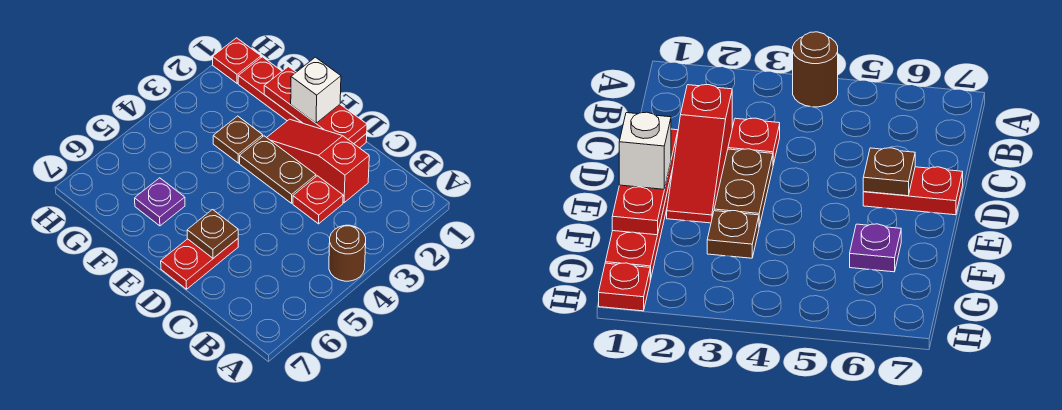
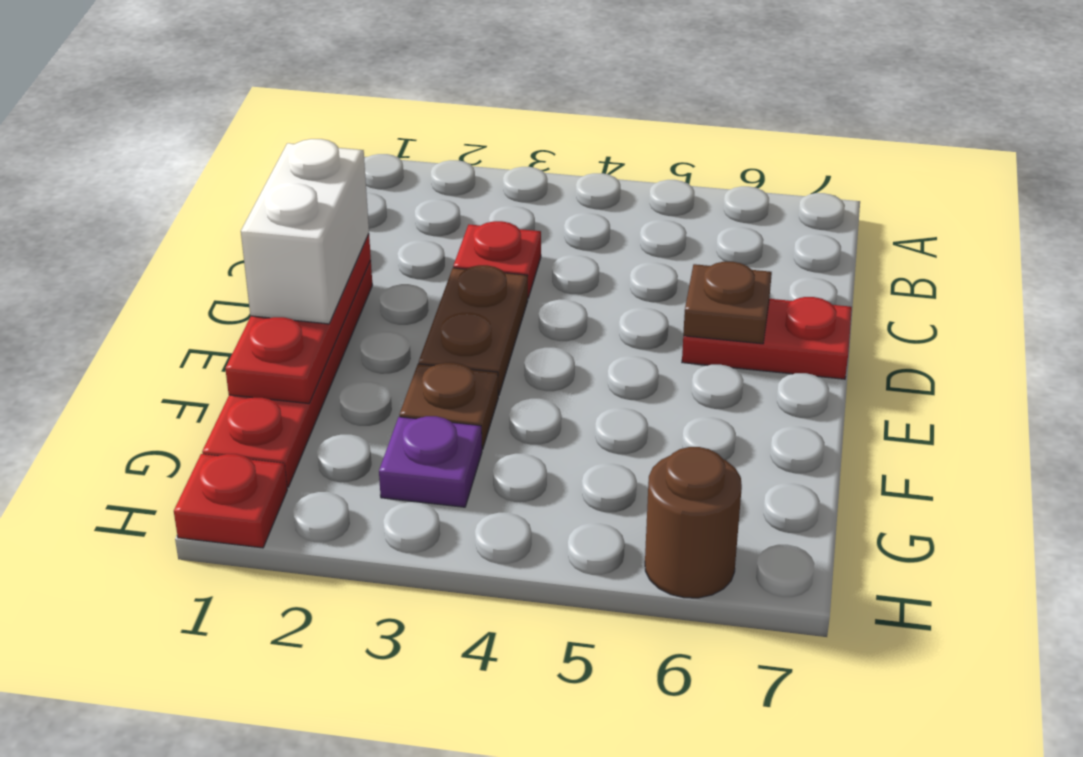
brown round brick A4 level 1 -> brown round brick H6 level 1
red slope C2:E2 level 1 top C -> none
white brick E1 level 3 -> white brick D1:E1 level 3
purple plate F6 level 1 -> purple plate G3 level 1

